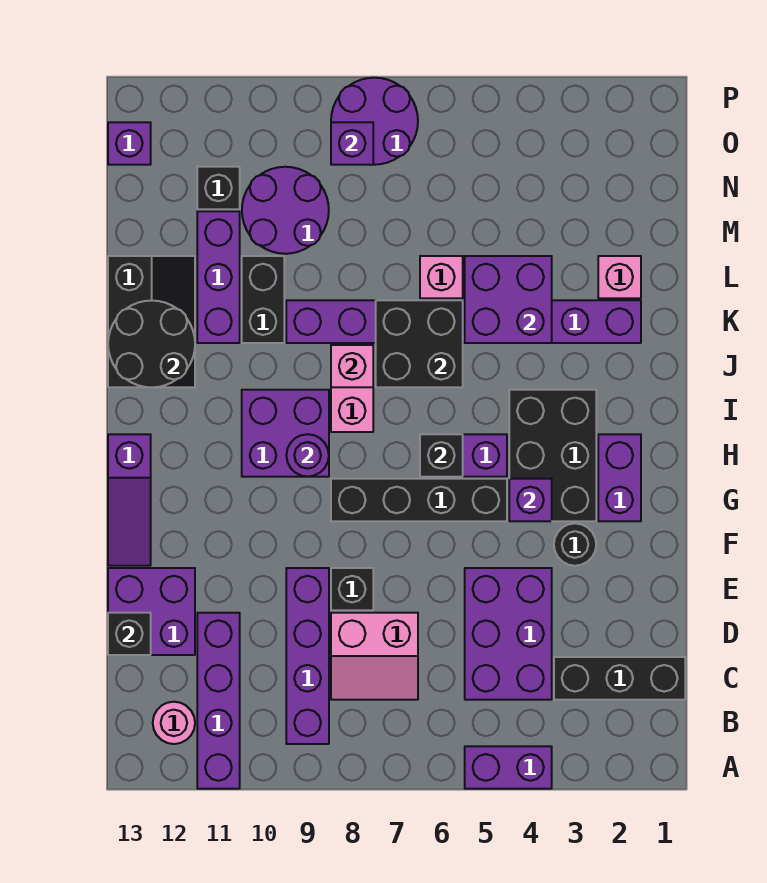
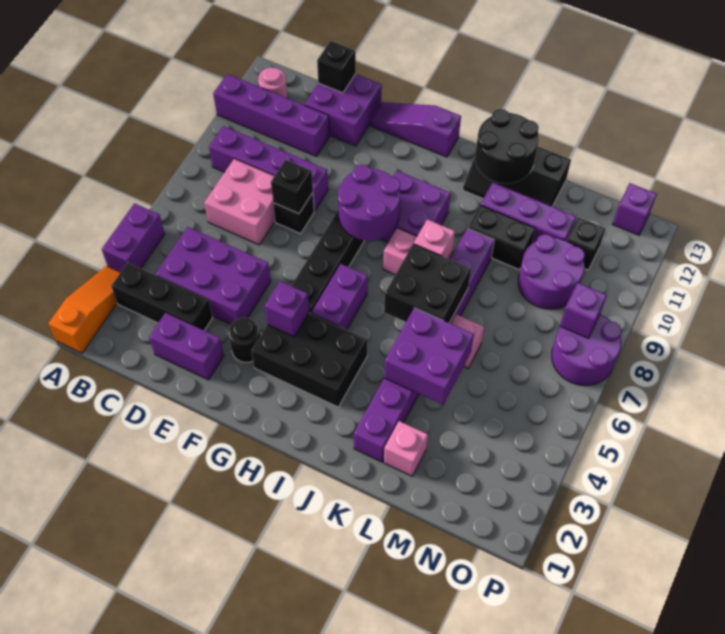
none -> orange slope A1:A3 level 1 top 1
black brick C1:C3 level 1 -> black brick B3:D3 level 1
pink slope C7:D8 level 1 top D -> pink brick C7:D8 level 1
purple brick G2:H2 level 1 -> purple brick D2:E2 level 1
black brick H6 level 2 -> black brick E8 level 2
purple round brick H9 level 2 -> purple round brick G8:H9 level 2

